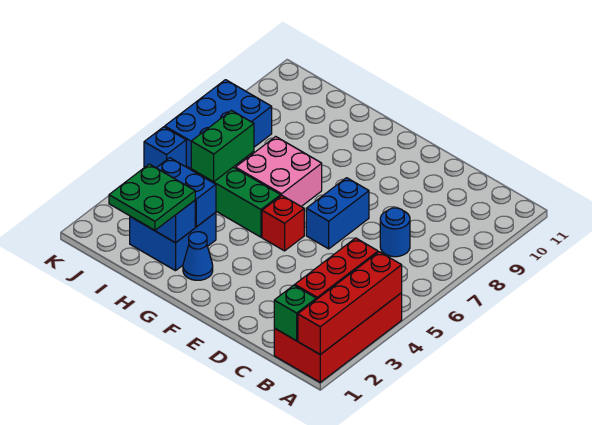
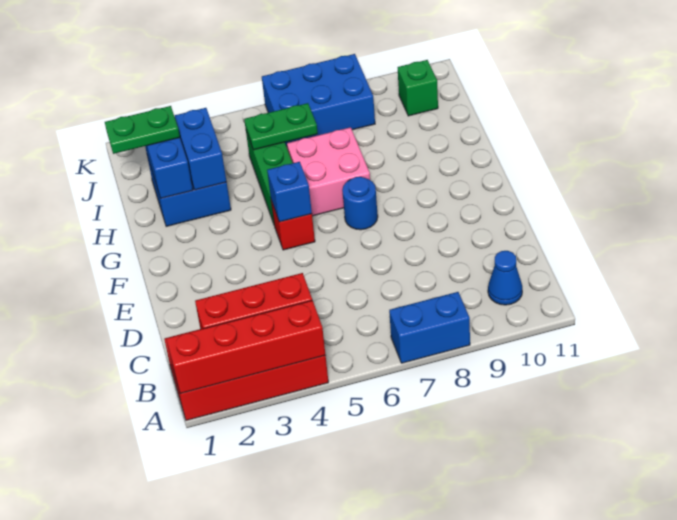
green brick B1 level 2 -> green brick J10 level 1
blue round brick C7 level 1 -> blue round brick F7 level 1
blue brick E6:E7 level 1 -> blue brick A7:A8 level 1
blue cone G2 level 1 -> blue cone B10 level 1
green plate H1:I2 level 3 -> green plate I1:I2 level 3
green brick I5:I6 level 2 -> green plate I5:I6 level 2
blue brick K5 level 1 -> blue brick F5 level 2

